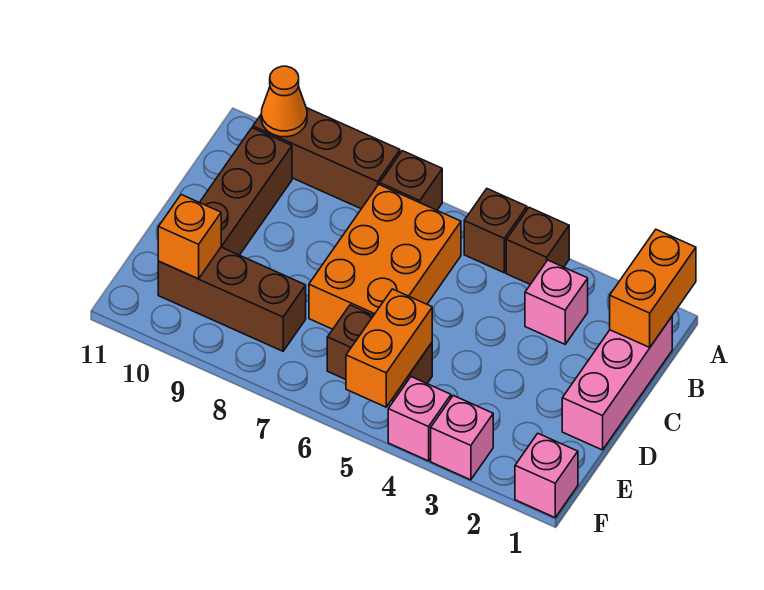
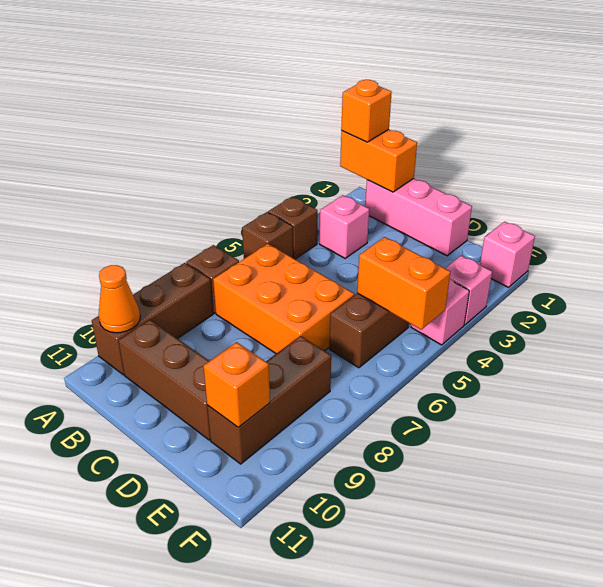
none -> orange brick A1 level 3

